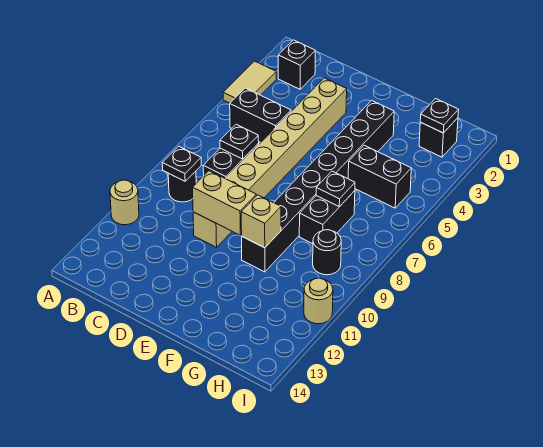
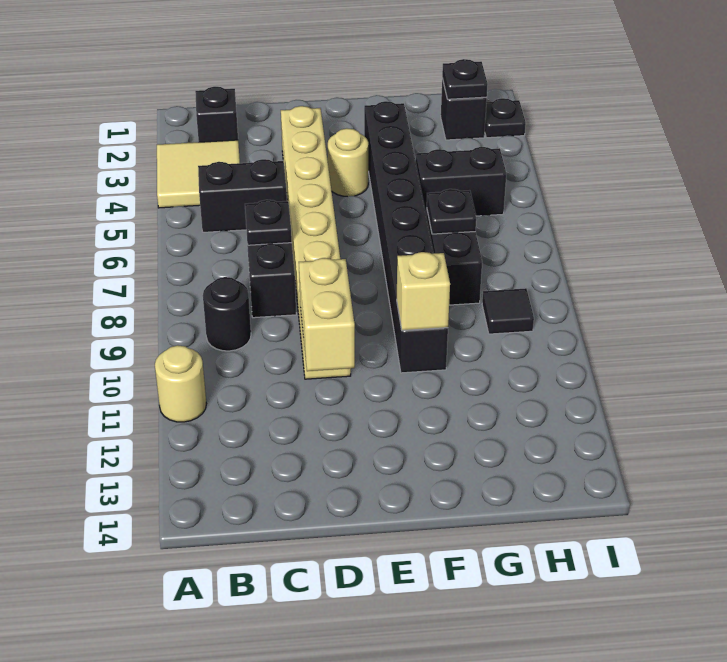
tan tile A3:A4 level 1 -> tan tile A3:B4 level 1
black plate B9 level 2 -> black plate I2 level 1
tan brick D10:E10 level 2 -> tan brick D10:D11 level 2
black round brick H9 level 1 -> black tile H9 level 1
tan round brick I11 level 1 -> tan round brick E4 level 1

